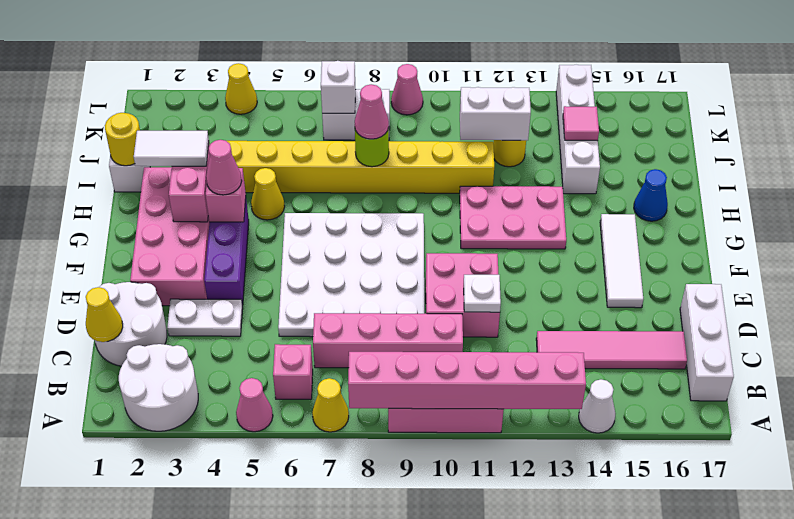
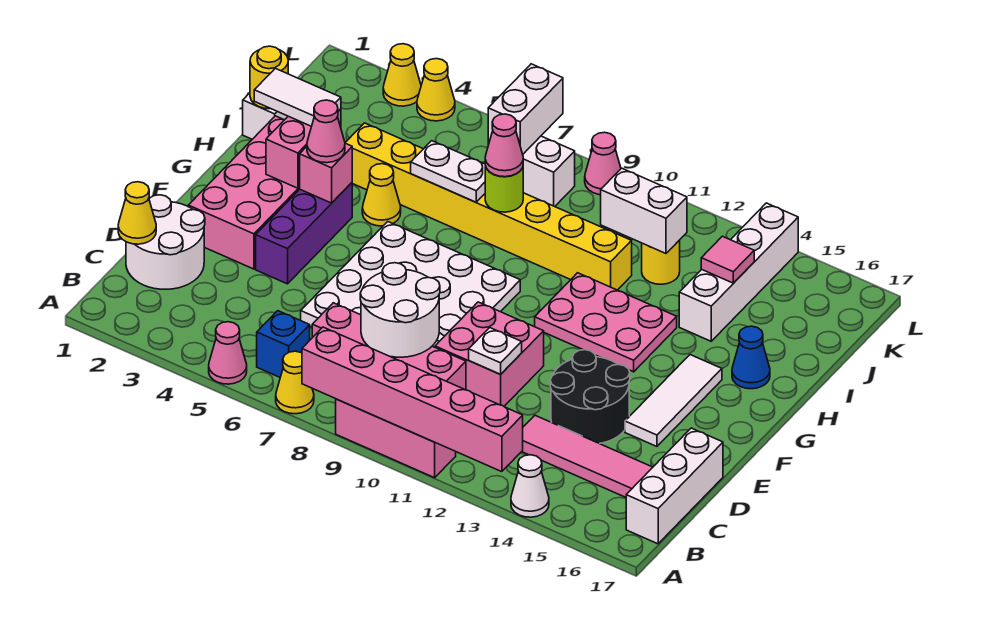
white round brick A2:B3 level 1 -> white round brick C8:D9 level 2
pink brick B6 level 1 -> blue brick B6 level 1
white plate D3:D4 level 1 -> white plate I6:I7 level 2
none -> black round brick D13:E14 level 1
white brick K7 level 2 -> white brick K7:L7 level 2
none -> yellow cone L3 level 1

